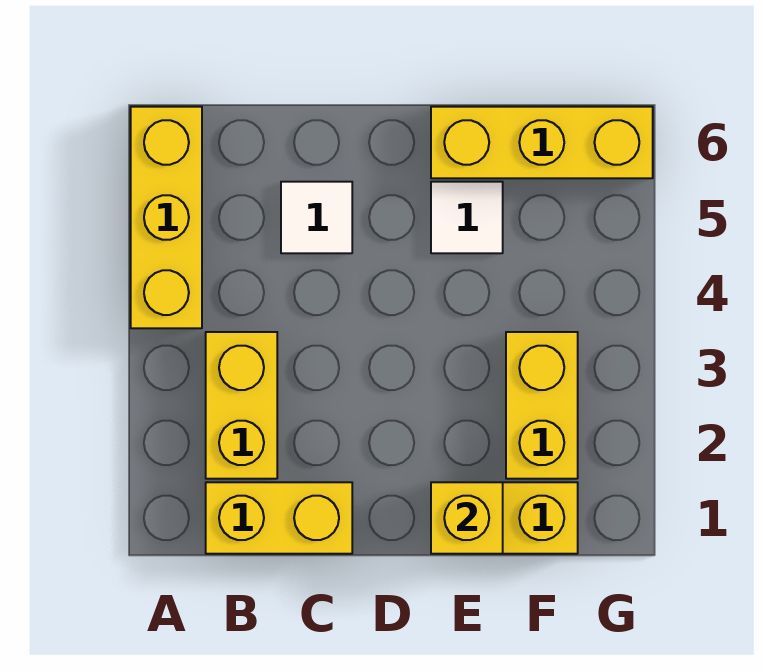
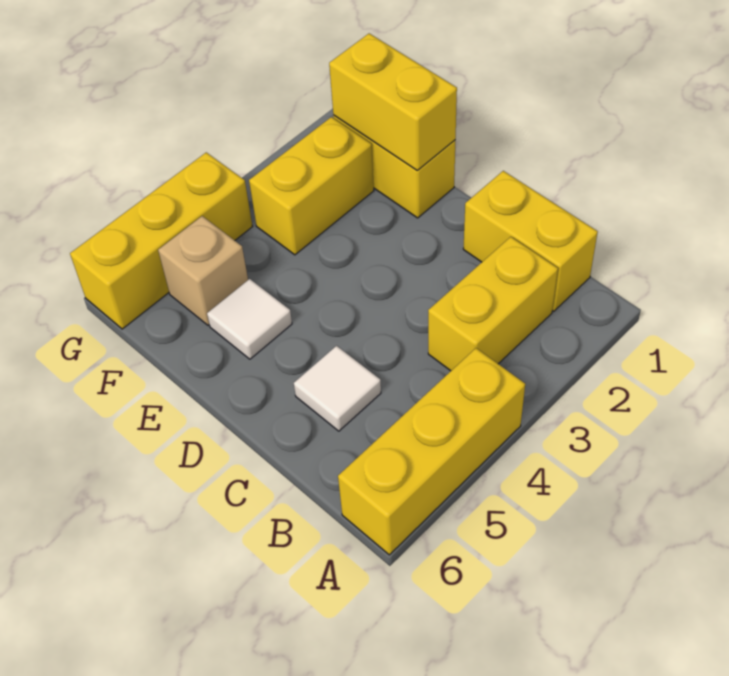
yellow brick E1 level 2 -> yellow brick E1:F1 level 2
yellow brick E6:G6 level 1 -> yellow brick G4:G6 level 1
none -> tan brick F5 level 1

